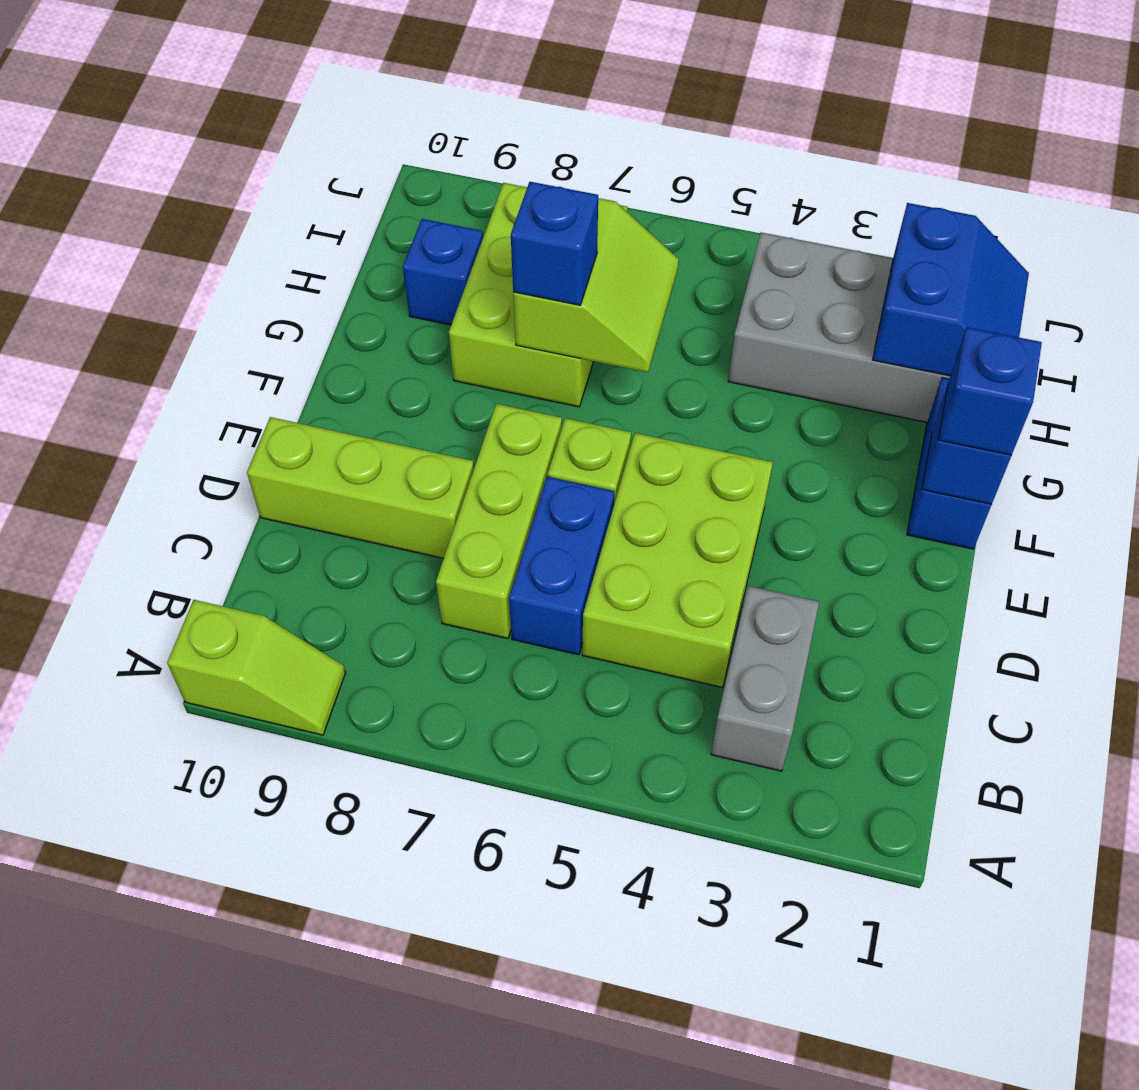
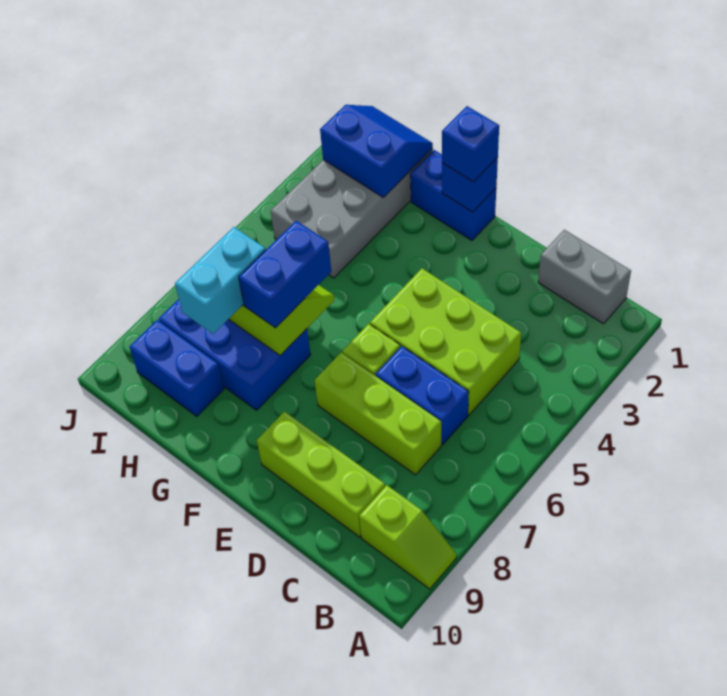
lime slope A9:A10 level 1 top 10 -> lime slope A9:B9 level 1 top B
grey brick B3:C3 level 1 -> grey brick B1:C1 level 1
lime brick D8:D10 level 1 -> lime brick C9:E9 level 1
lime brick G7:I8 level 1 -> blue brick G7:I8 level 1
blue brick G7 level 3 -> blue brick G6:G7 level 3
none -> cyan brick H7:H8 level 3
blue brick H9 level 1 -> blue brick H9:I9 level 1

